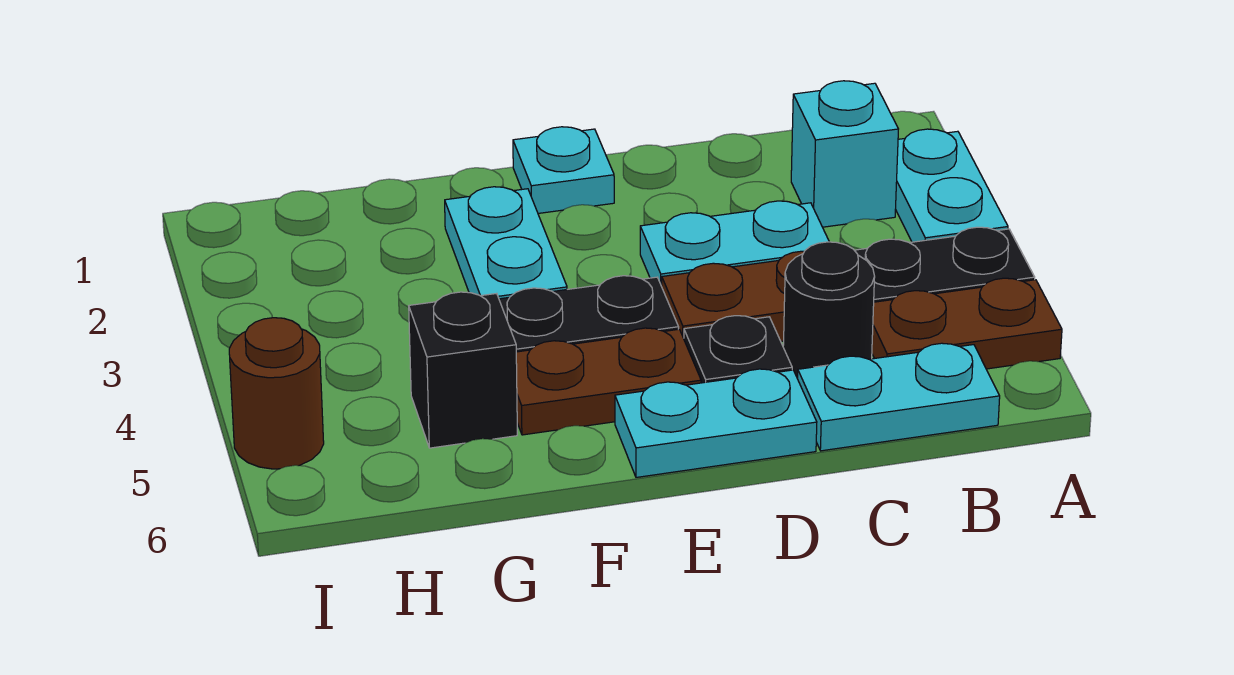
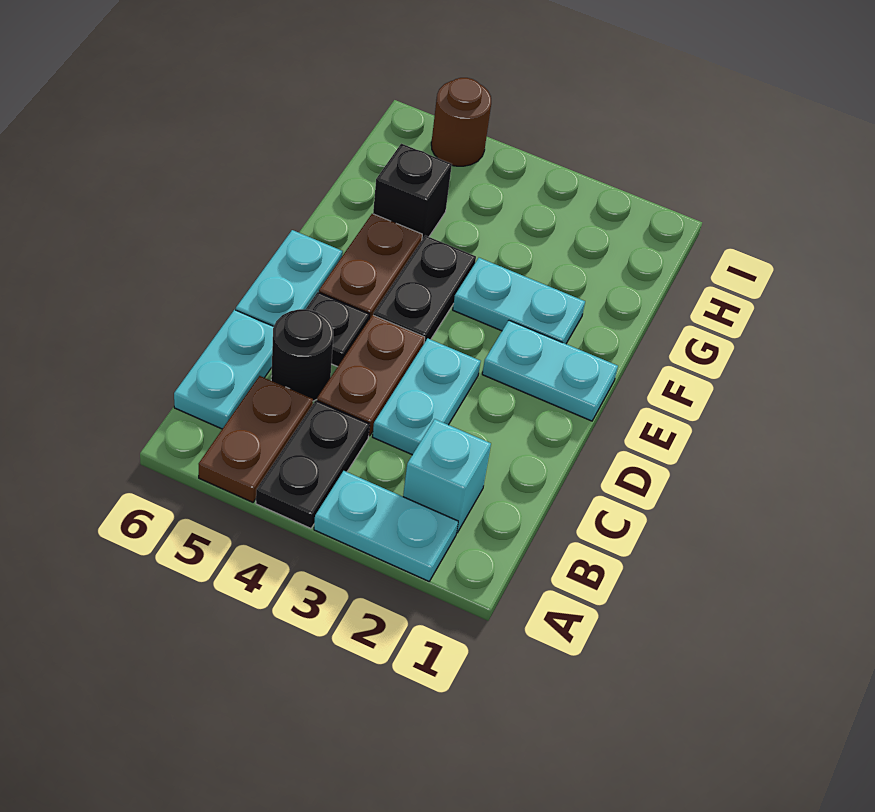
cyan plate E1 level 1 -> cyan plate E1:E2 level 1

